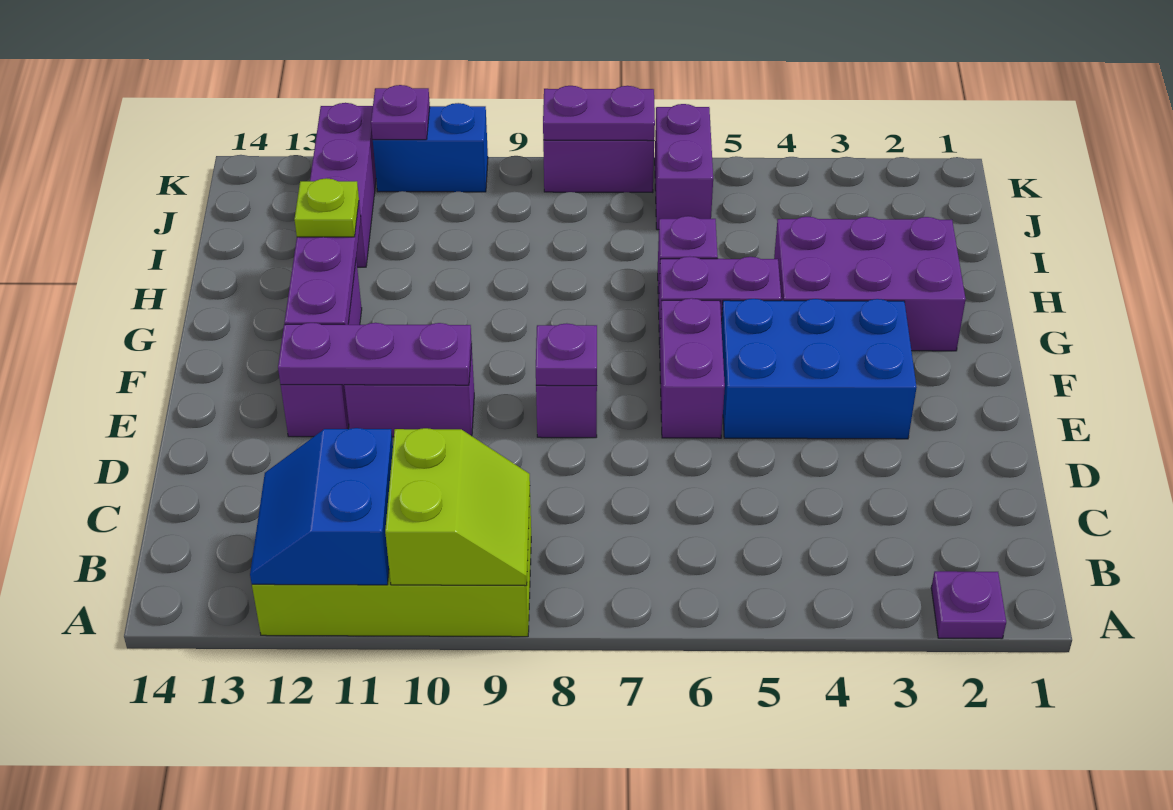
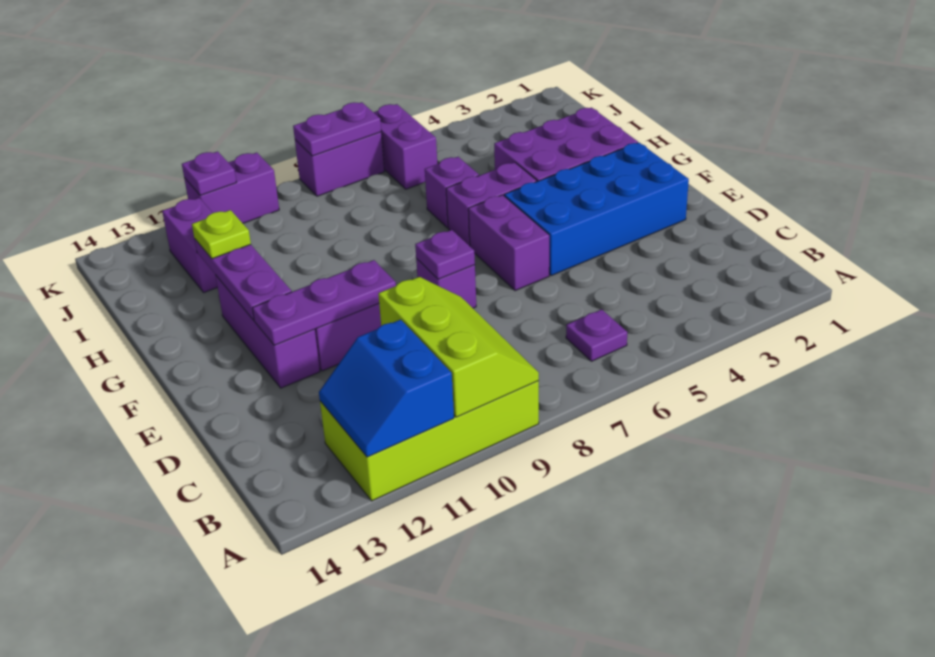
purple plate A2 level 1 -> purple plate B6 level 1
lime slope A9:B10 level 2 top 10 -> lime slope A9:C10 level 2 top 10
blue brick E3:F5 level 1 -> blue brick E2:F5 level 1
purple brick I12:K12 level 1 -> purple brick I12:J12 level 1
blue brick K10:K11 level 1 -> purple brick K10:K11 level 1

